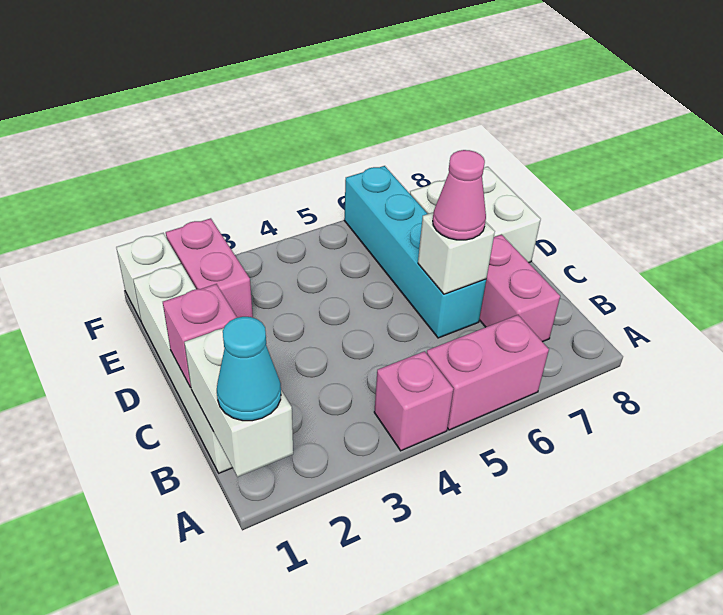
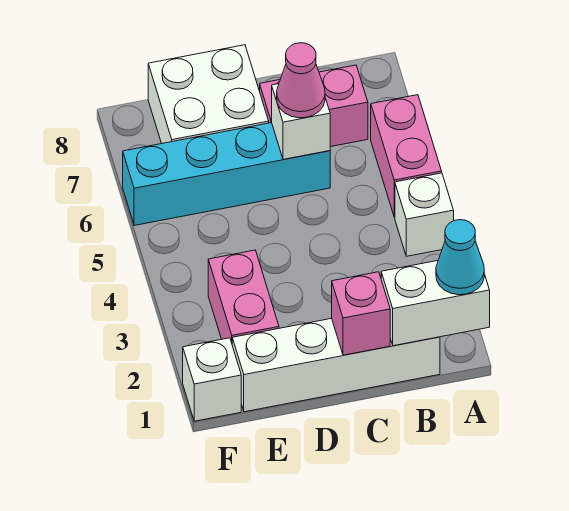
pink brick A4 level 1 -> white brick A4 level 1
pink brick E2:F2 level 1 -> pink brick E2:E3 level 1

